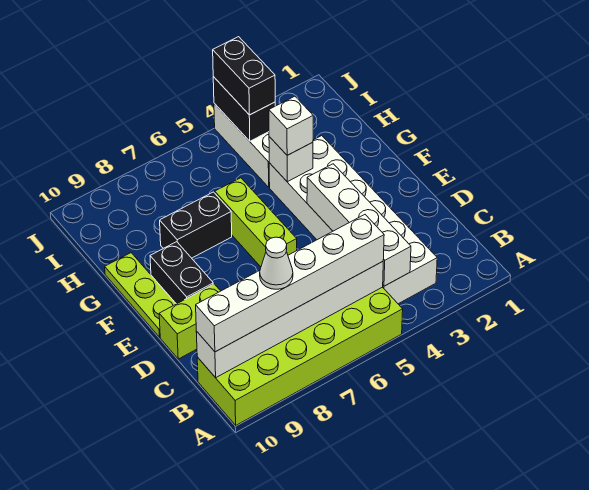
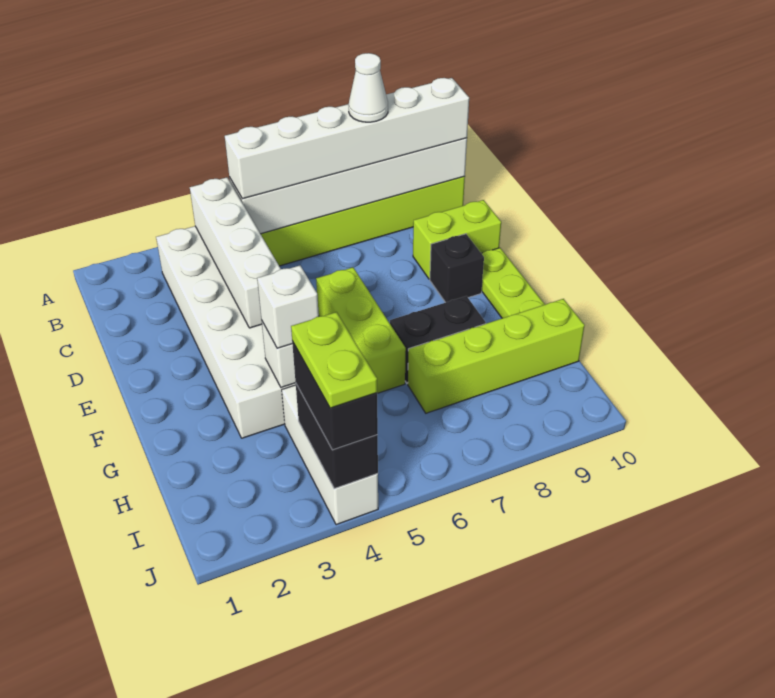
black brick E9:F9 level 1 -> black brick E9 level 1
none -> lime brick H7:H10 level 1
none -> lime plate I4:J4 level 4

